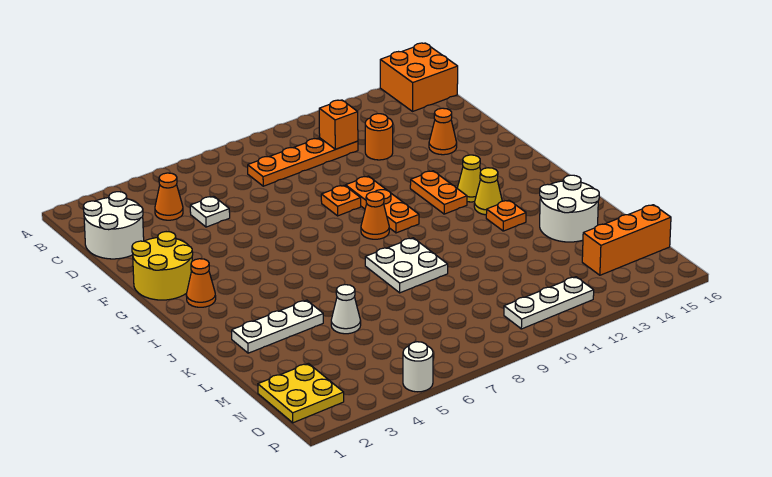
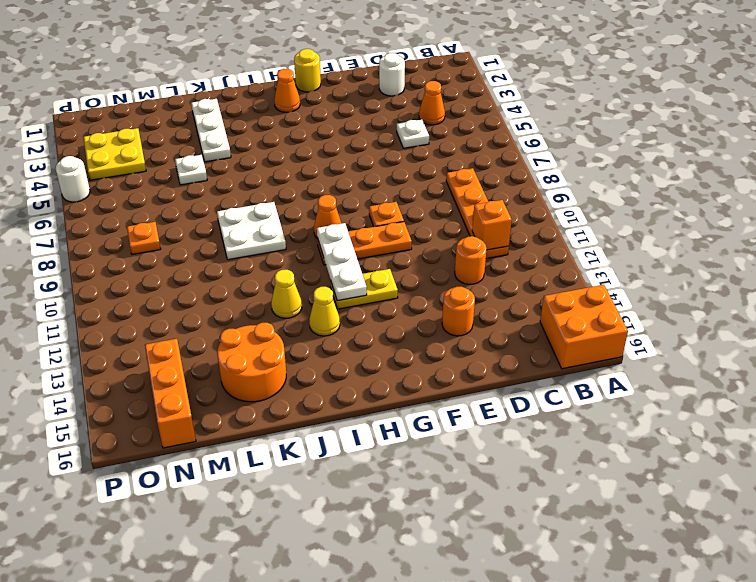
white round brick C1:D2 level 1 -> white round brick D2 level 1
orange cone E14 level 1 -> orange round brick E14 level 1
yellow round brick F1:G2 level 1 -> yellow round brick G1 level 1
orange plate G12:H12 level 1 -> yellow plate G12:H12 level 1
yellow cone H13 level 1 -> yellow cone J12 level 1
orange plate J13 level 1 -> orange plate N8 level 1
white round brick K14:L15 level 1 -> orange round brick K14:L15 level 1
white cone L5 level 1 -> white plate L5 level 1
yellow plate N1:O2 level 1 -> yellow plate N3:O4 level 1
white plate O10:O12 level 1 -> white plate H10:H12 level 2

